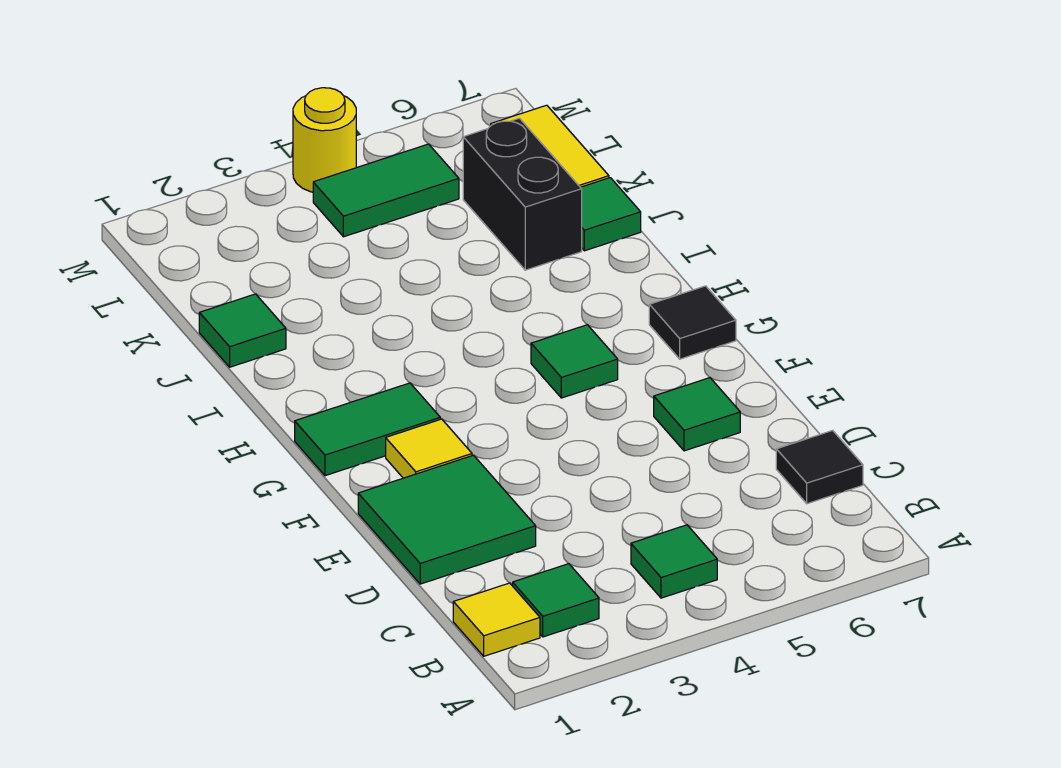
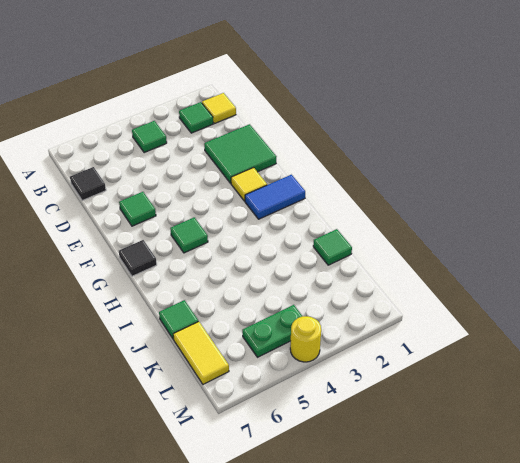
green tile G1:G2 level 1 -> blue tile G1:G2 level 1
black brick J6:K6 level 1 -> none
green tile L4:L5 level 1 -> green plate L4:L5 level 1

